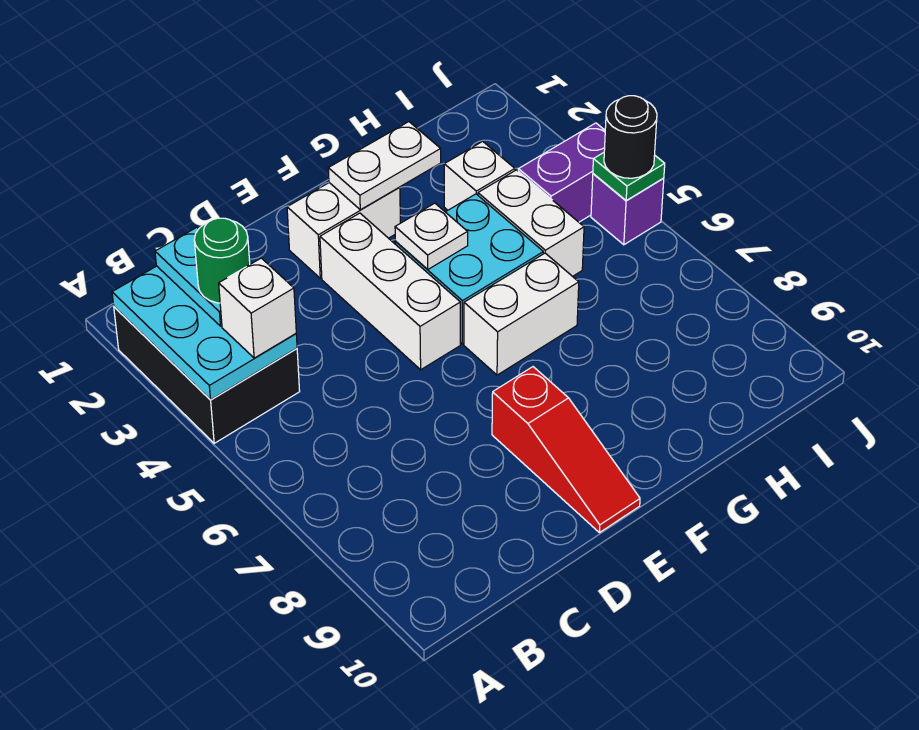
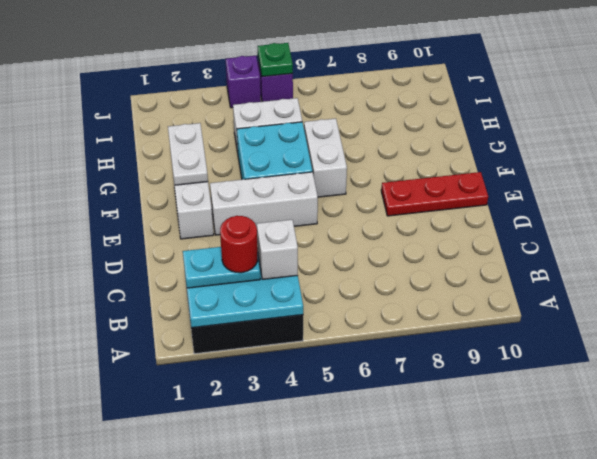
green round brick B3 level 4 -> red round brick B3 level 4
red slope E8:E10 level 1 top 8 -> red plate E8:E10 level 1
white plate F4 level 2 -> none
white brick H3 level 1 -> none
purple brick I4:J4 level 1 -> purple brick J4 level 1
black round brick J5 level 3 -> none

